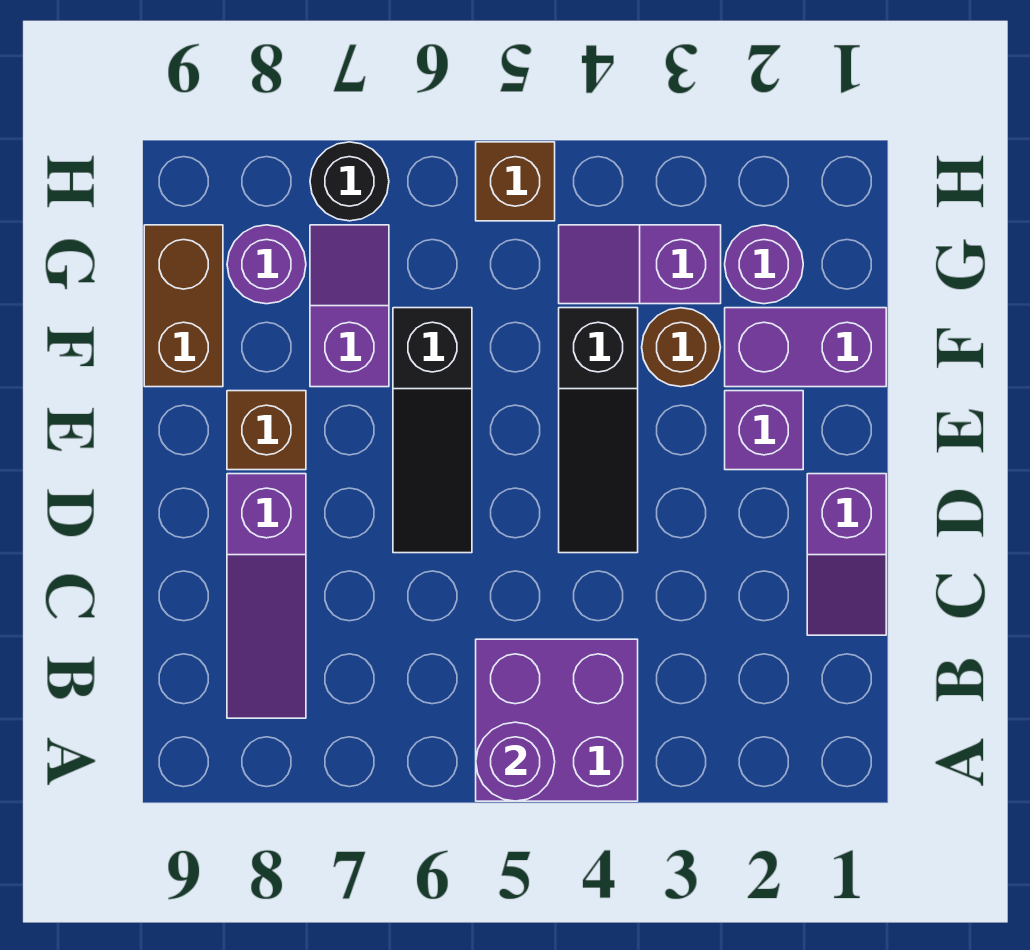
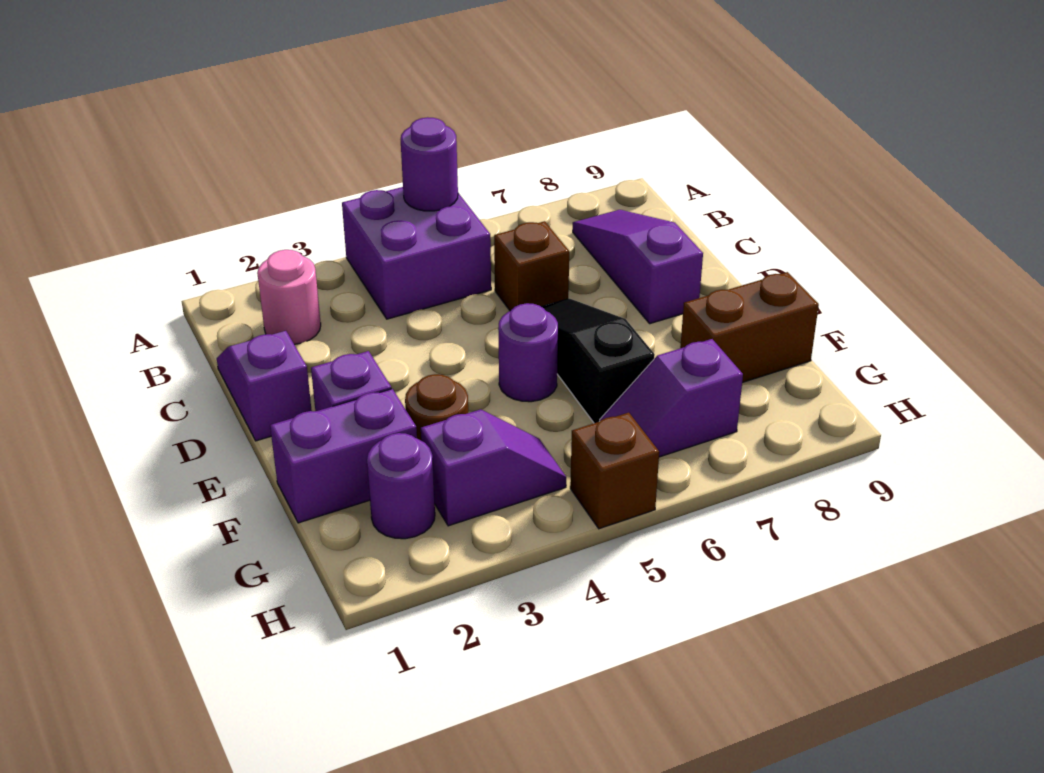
none -> pink round brick B2 level 1
black slope D4:F4 level 1 top F -> none
brown brick E8 level 1 -> brown brick C6 level 1
purple slope F7:G7 level 1 top F -> purple slope G6:G7 level 1 top 7
brown brick F9:G9 level 1 -> brown brick F8:F9 level 1
purple round brick G8 level 1 -> purple round brick E5 level 1
black round brick H7 level 1 -> none

